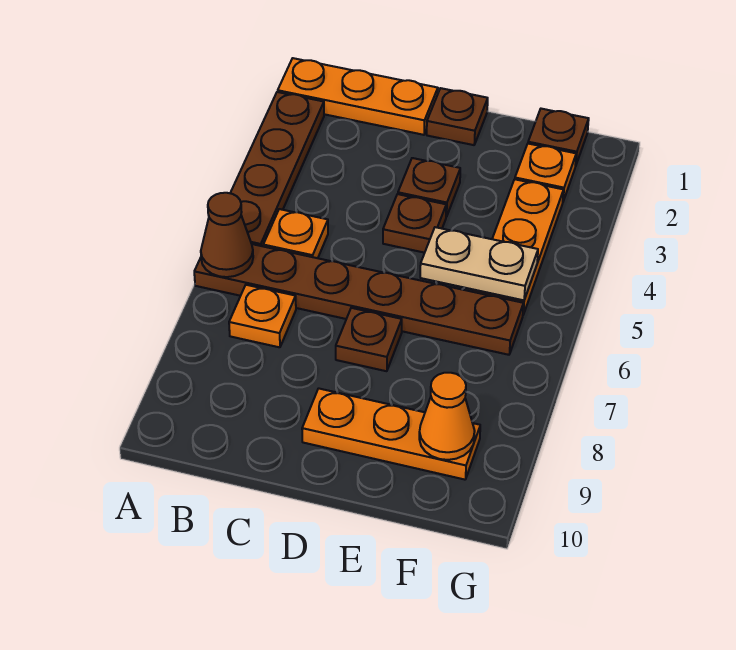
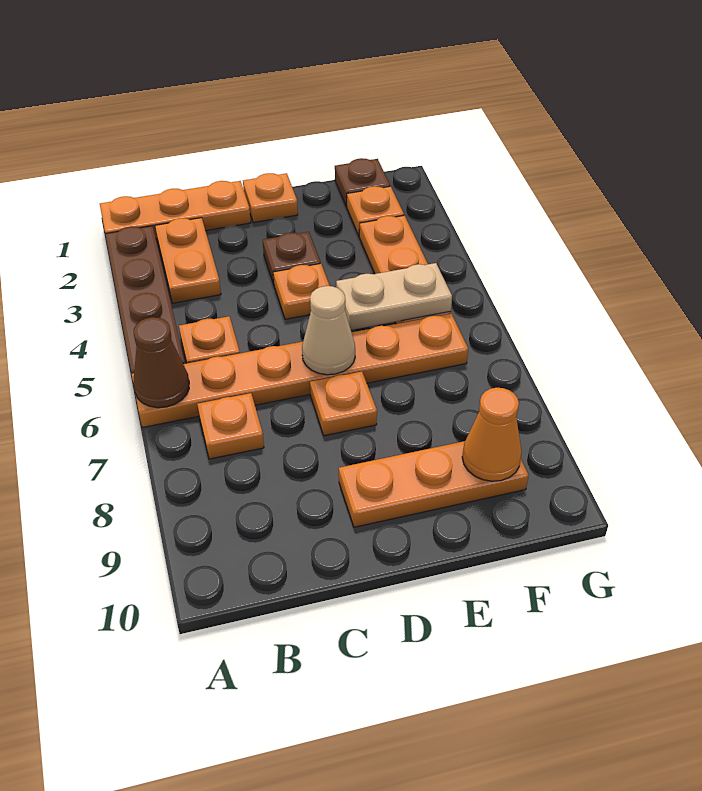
brown plate A6:F6 level 1 -> orange plate A6:F6 level 1
none -> orange plate B2:B3 level 1
brown plate D1 level 1 -> orange plate D1 level 1
brown plate D4 level 1 -> orange plate D4 level 1
none -> tan cone D6 level 2
brown plate D7 level 1 -> orange plate D7 level 1

